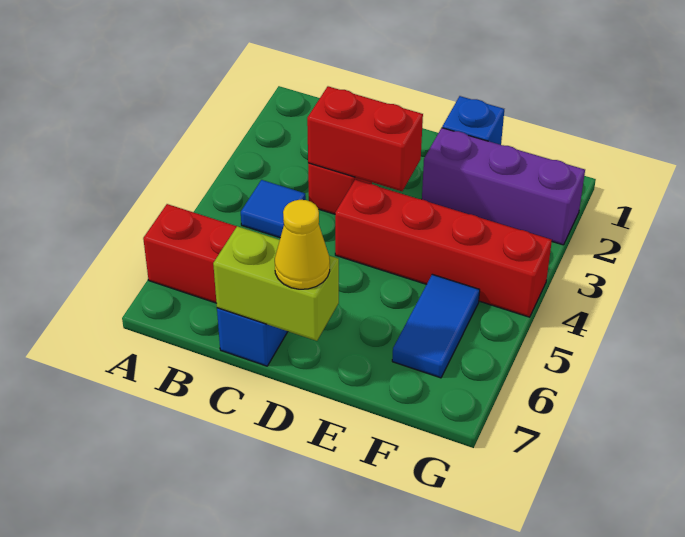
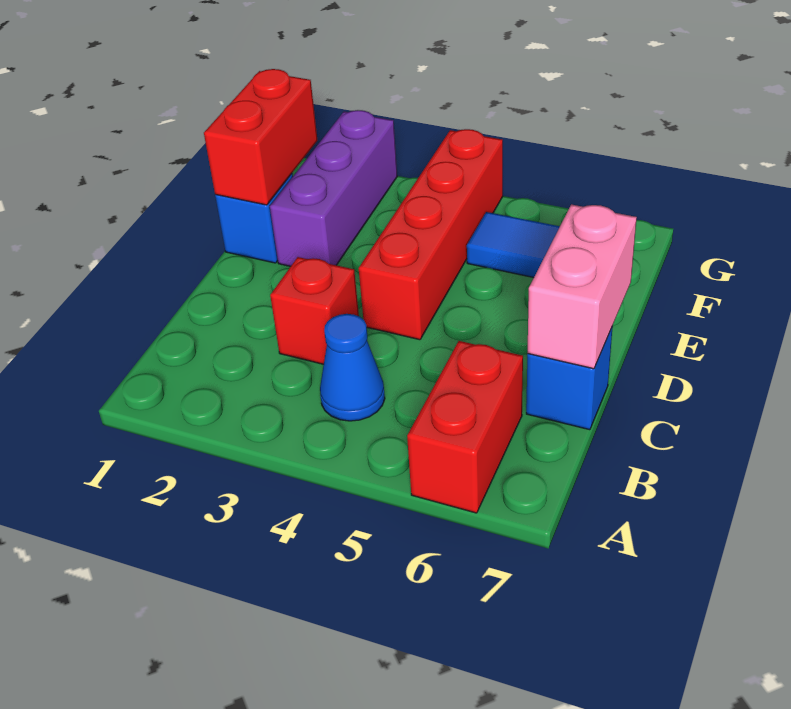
blue tile B4 level 1 -> blue cone B4 level 1
red brick C3:D3 level 2 -> red brick E1:F1 level 2
lime brick C7:D7 level 2 -> pink brick C7:D7 level 2
yellow cone D7 level 3 -> none

